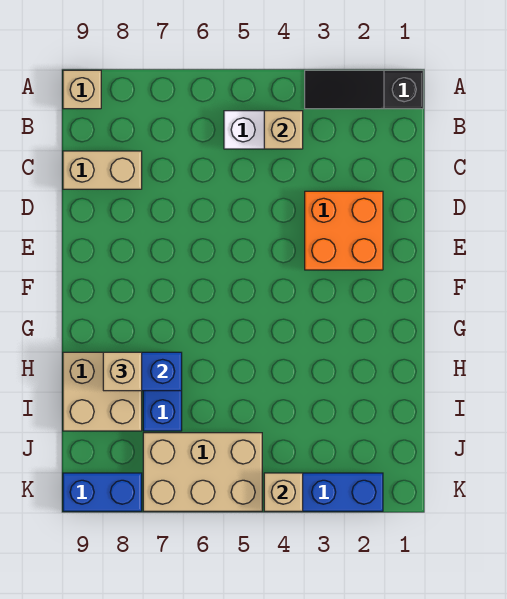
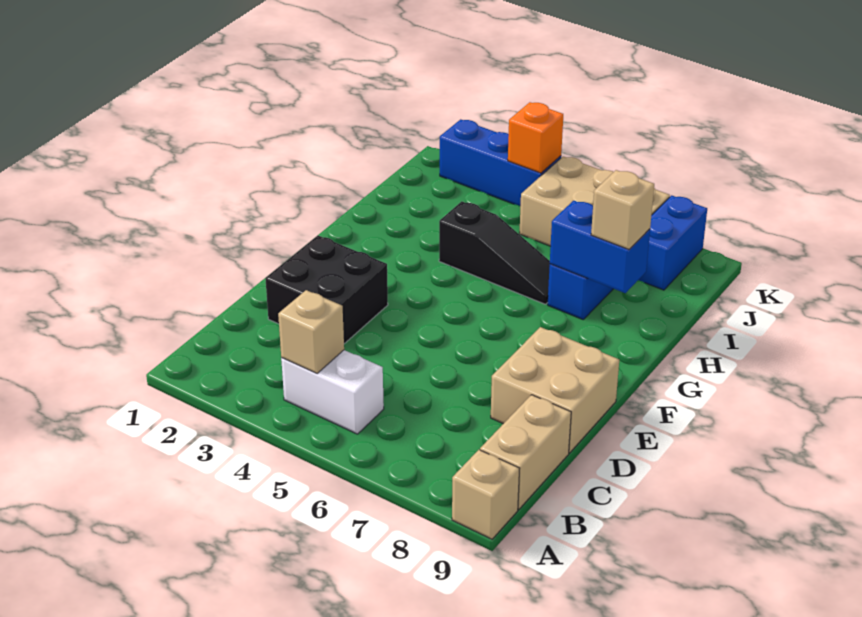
black slope A1:A3 level 1 top 1 -> black slope H4:H6 level 1 top 4
tan brick C8:C9 level 1 -> tan brick B9:C9 level 1
orange brick D2:E3 level 1 -> black brick D2:E3 level 1
tan brick H8:I9 level 1 -> tan brick D8:E9 level 1
tan brick K4 level 2 -> orange brick K4 level 2
blue brick K8:K9 level 1 -> blue brick J8:K8 level 1

